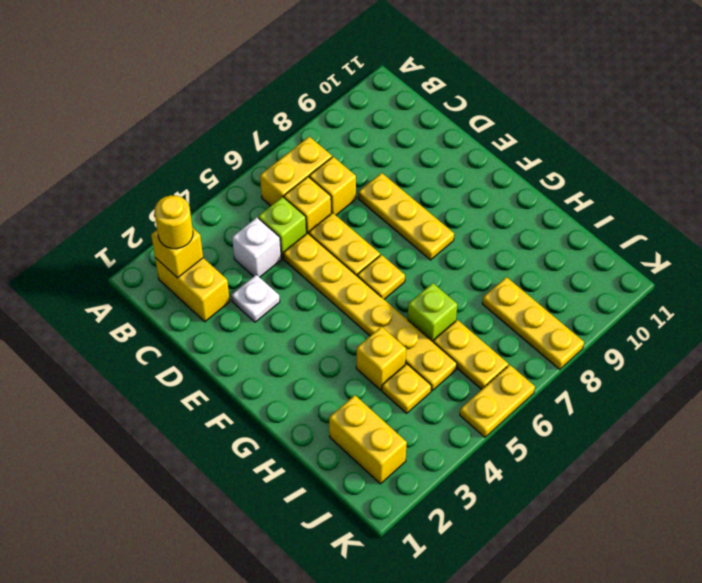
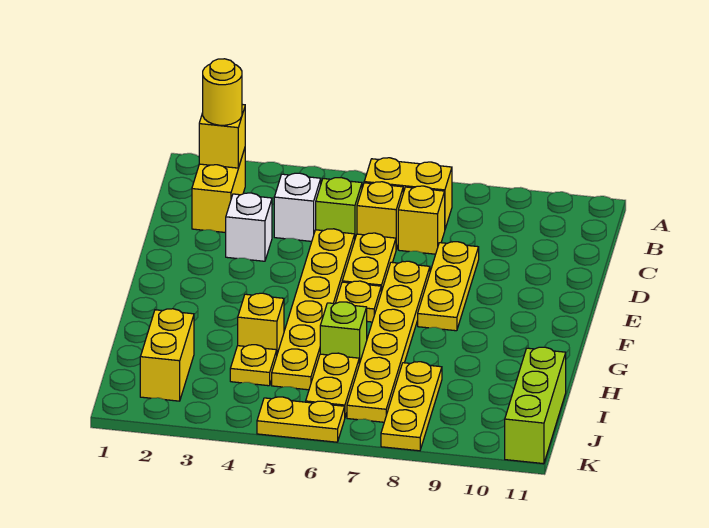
white plate D3 level 1 -> white brick D3 level 1
none -> yellow plate E7:J7 level 1
none -> lime brick I11:K11 level 1

